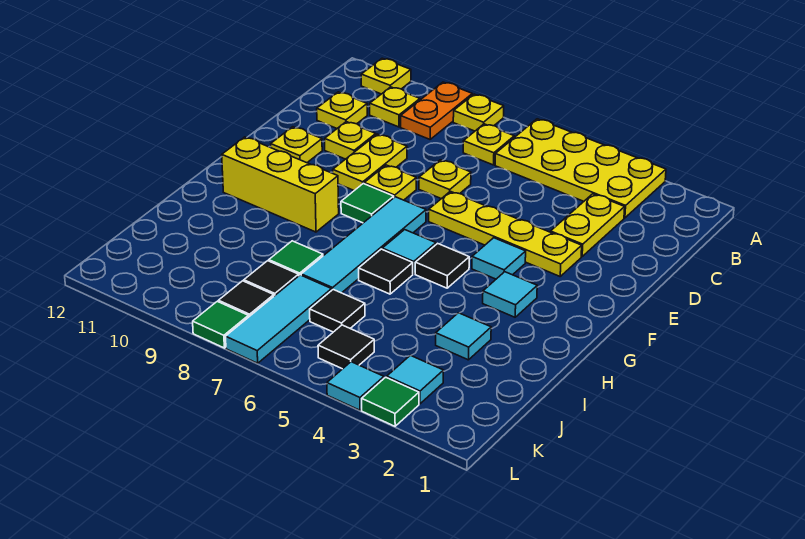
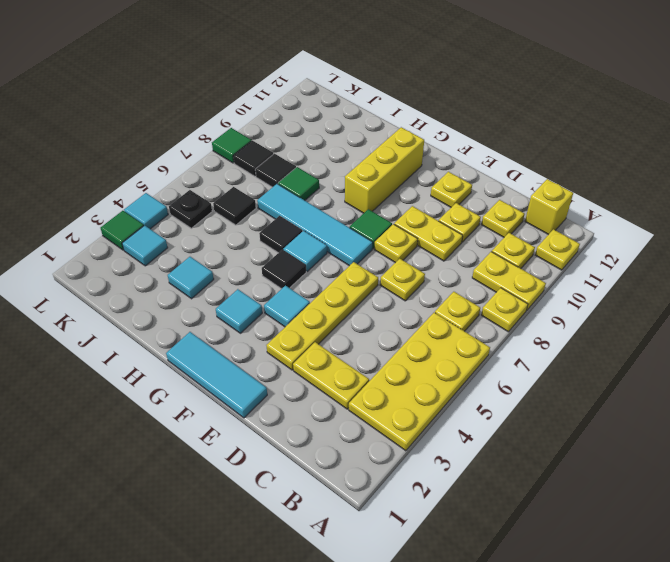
orange plate A9:B9 level 1 -> yellow plate A9:B9 level 1
none -> yellow brick B12 level 1
cyan tile J7:L7 level 1 -> cyan tile E1:G1 level 1
black tile K5 level 1 -> black plate K5 level 1

